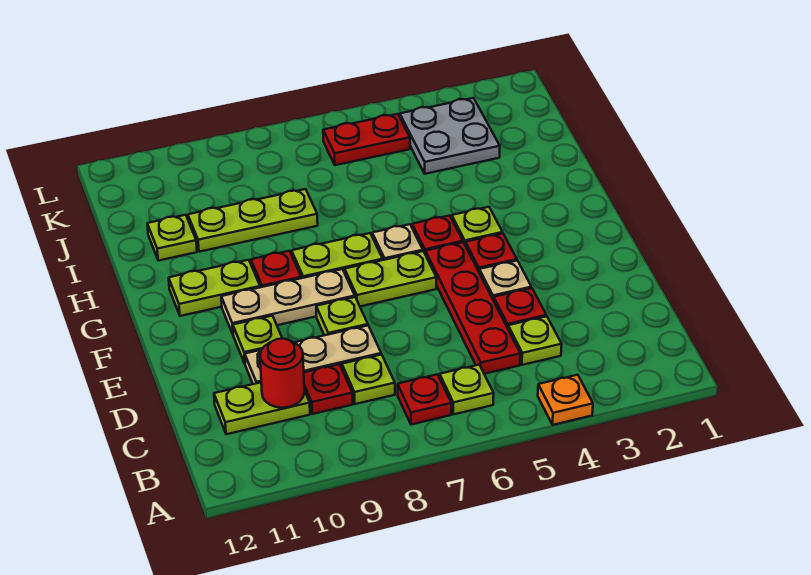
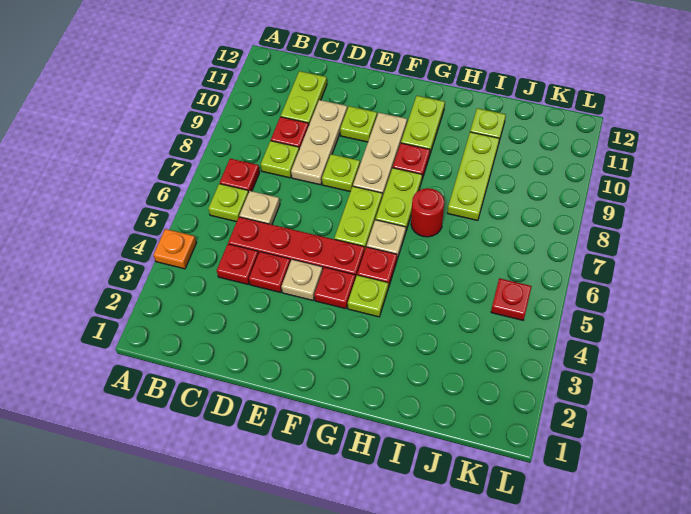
lime plate C4 level 1 -> red plate C4 level 1
none -> tan plate C6 level 1
red round brick C10 level 2 -> red round brick H7 level 1
grey plate J3:K4 level 1 -> none
red plate K5:K6 level 1 -> red plate K5 level 1

